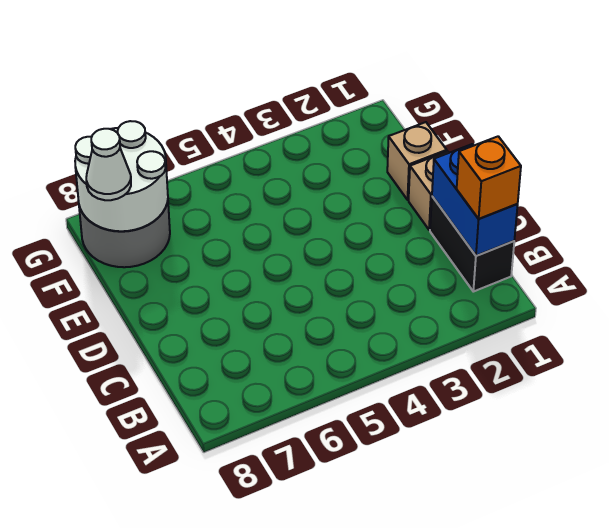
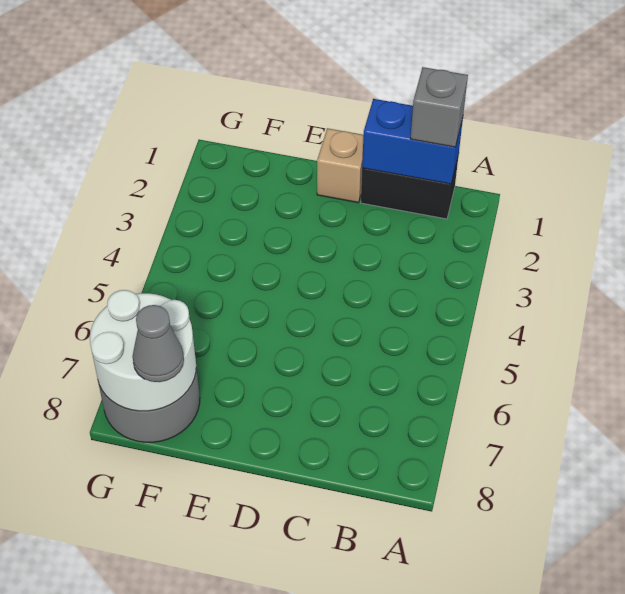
orange brick B1 level 3 -> grey brick B1 level 3
tan brick E1 level 1 -> none
white cone F8 level 3 -> grey cone F8 level 3

